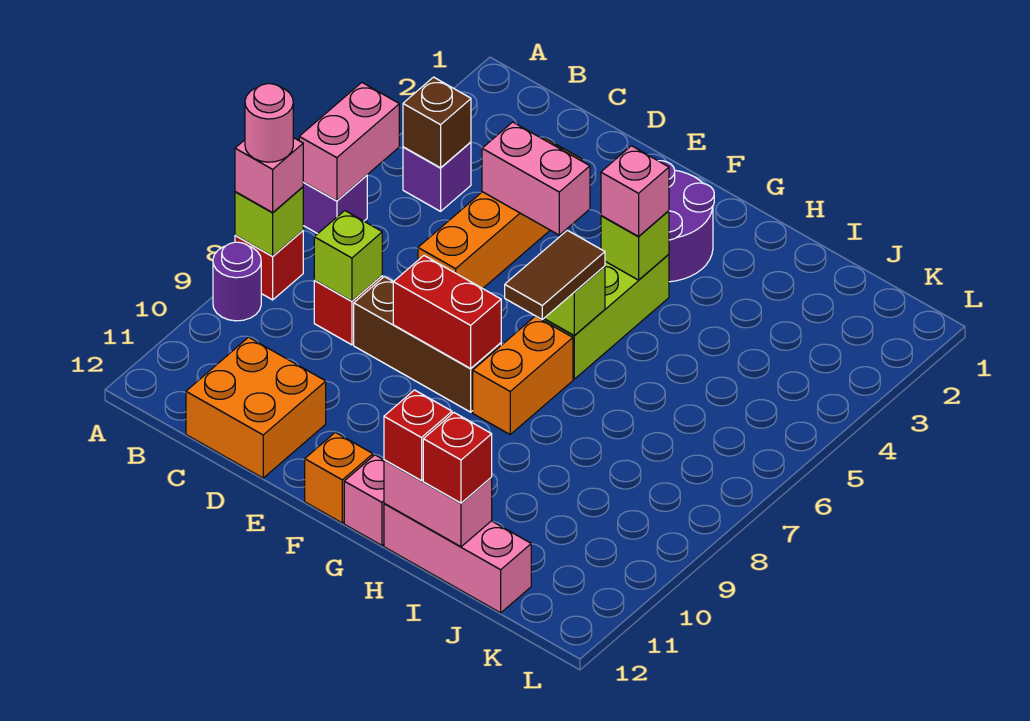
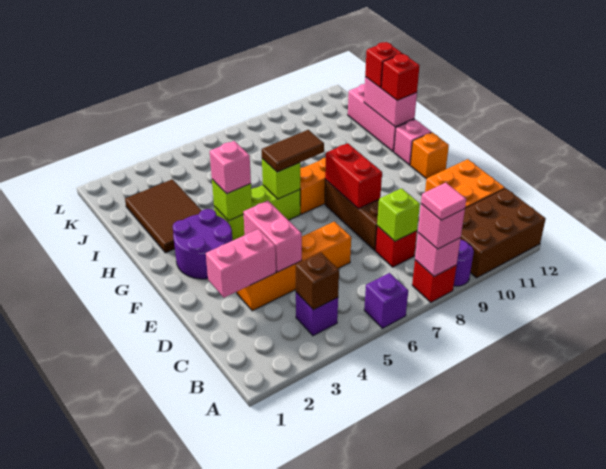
pink brick A5:A6 level 2 -> pink brick D2:D3 level 2
lime brick A8 level 2 -> pink brick A8 level 2
pink round brick A8 level 4 -> pink tile A8 level 4
none -> brown brick A10:B12 level 1
none -> brown tile H2:J3 level 1

